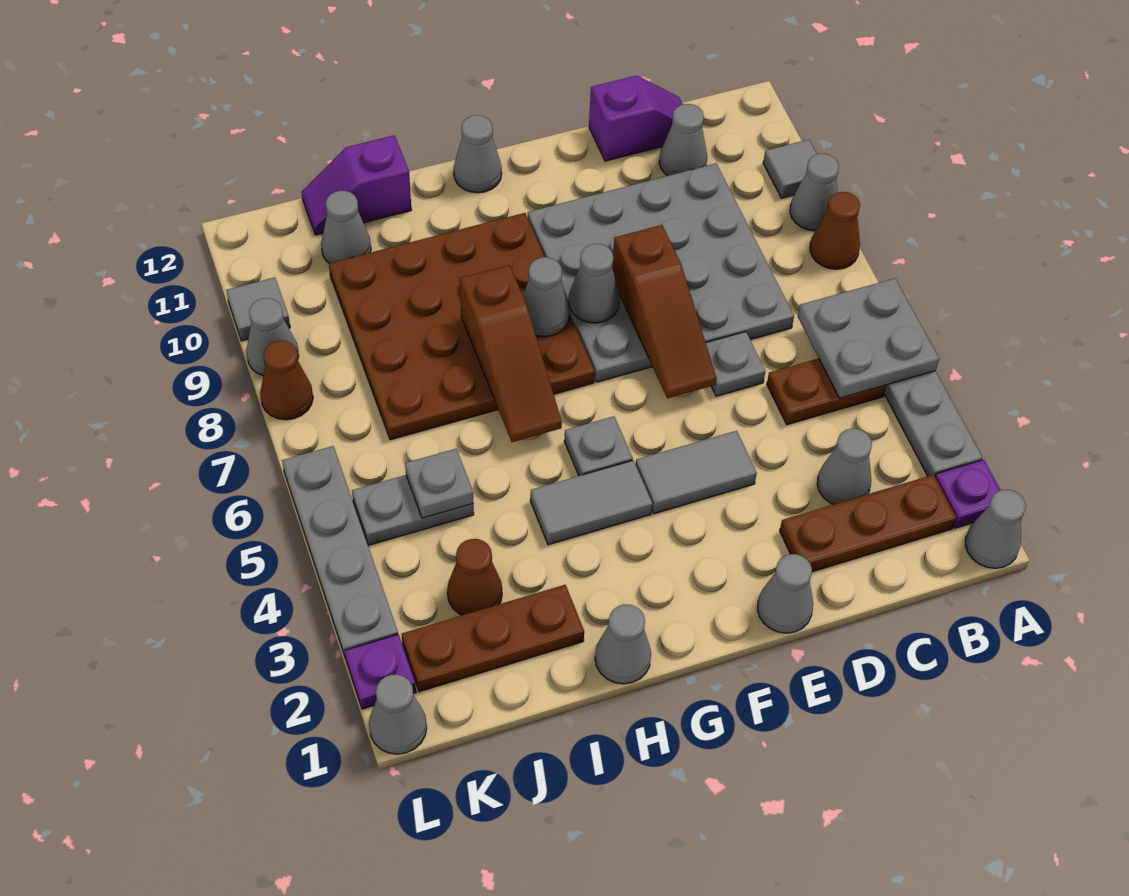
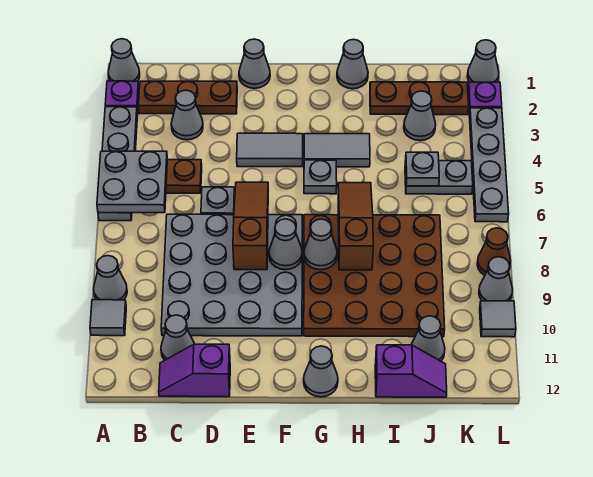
brown cone A8 level 1 -> none
brown cone J3 level 1 -> grey cone J3 level 1

